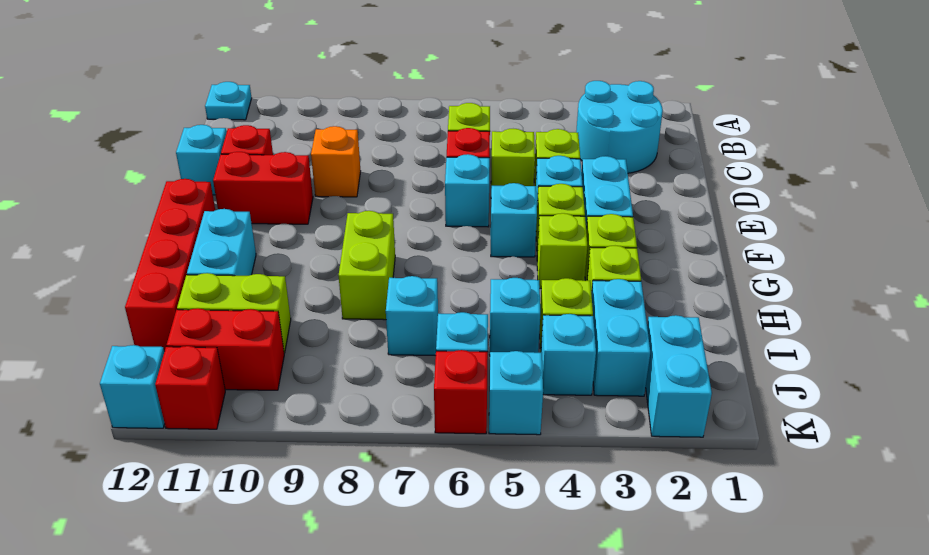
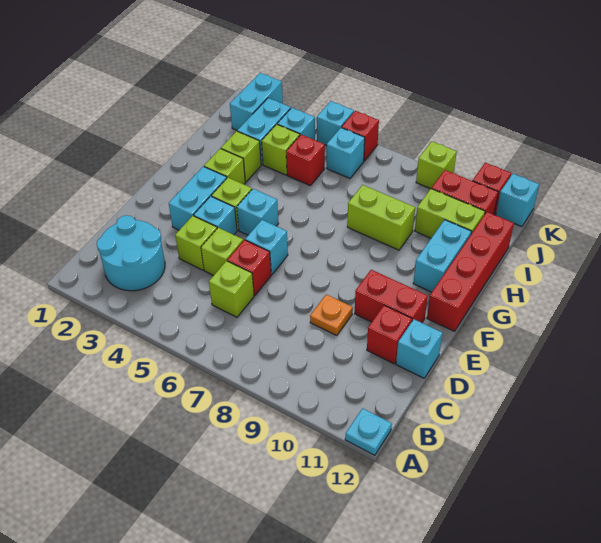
orange brick D9 level 1 -> orange plate D9 level 1
lime brick G4 level 1 -> lime brick K9 level 1
lime brick G8:H8 level 1 -> lime brick H8:H9 level 1
cyan brick I5 level 1 -> red brick I5 level 1
cyan brick I7 level 1 -> none

